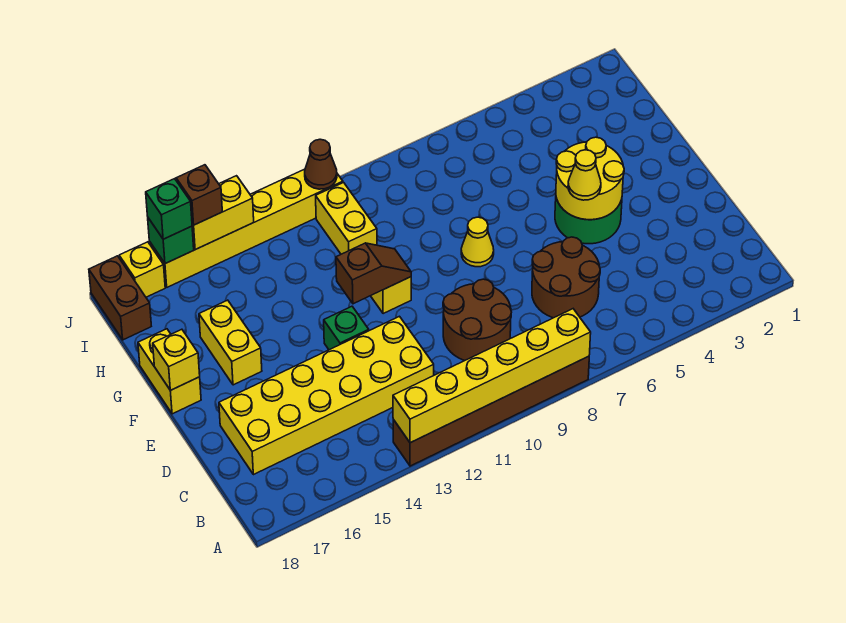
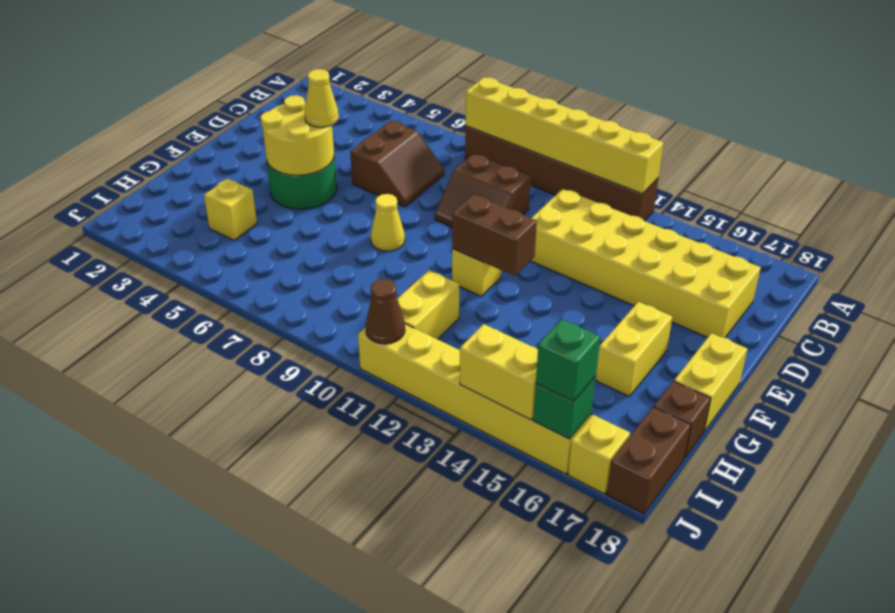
brown round brick C6:D7 level 1 -> brown slope C6:D7 level 1 top 6
brown round brick C9:D10 level 1 -> brown slope C9:D10 level 1 top C
green brick E13 level 1 -> none
brown slope F11:F12 level 2 top 12 -> brown brick F11:F12 level 2
yellow brick F18 level 2 -> yellow brick H4 level 1
brown brick J15 level 3 -> brown brick H18 level 1

